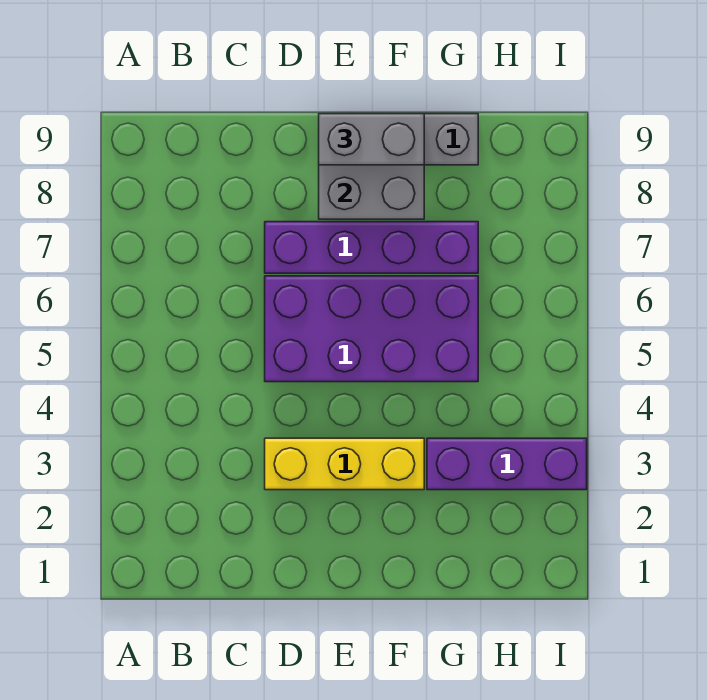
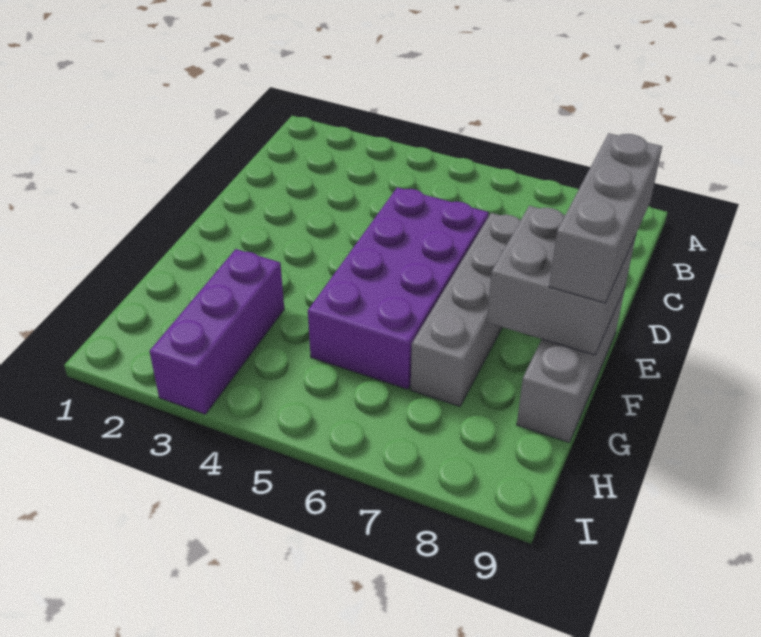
yellow brick D3:F3 level 1 -> none
purple brick D7:G7 level 1 -> grey brick D7:G7 level 1
grey brick E9:F9 level 3 -> grey brick D9:F9 level 3

